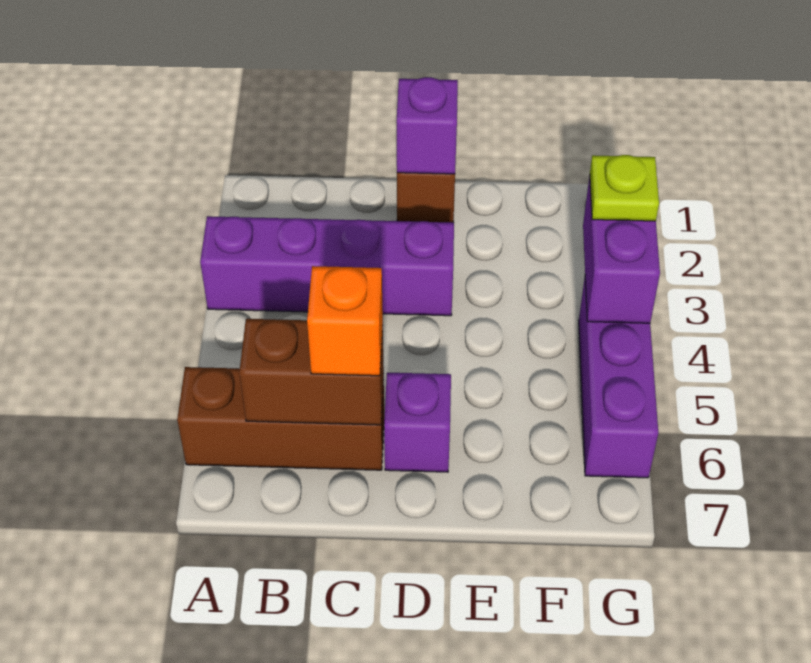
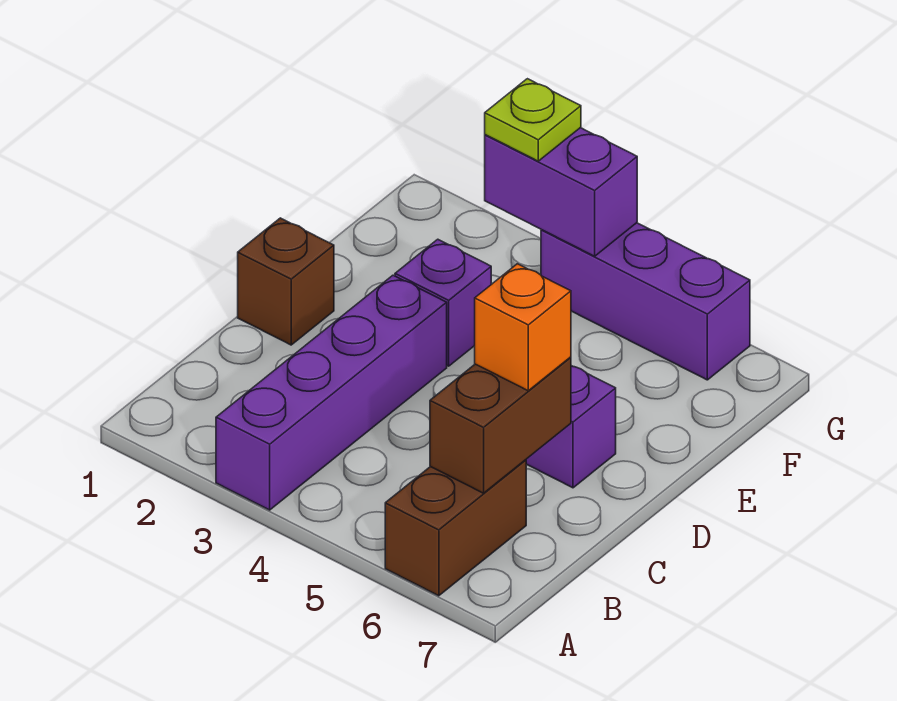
brown brick A6:C6 level 1 -> brown brick A6:B6 level 1
purple brick D1 level 2 -> purple brick E3 level 1

